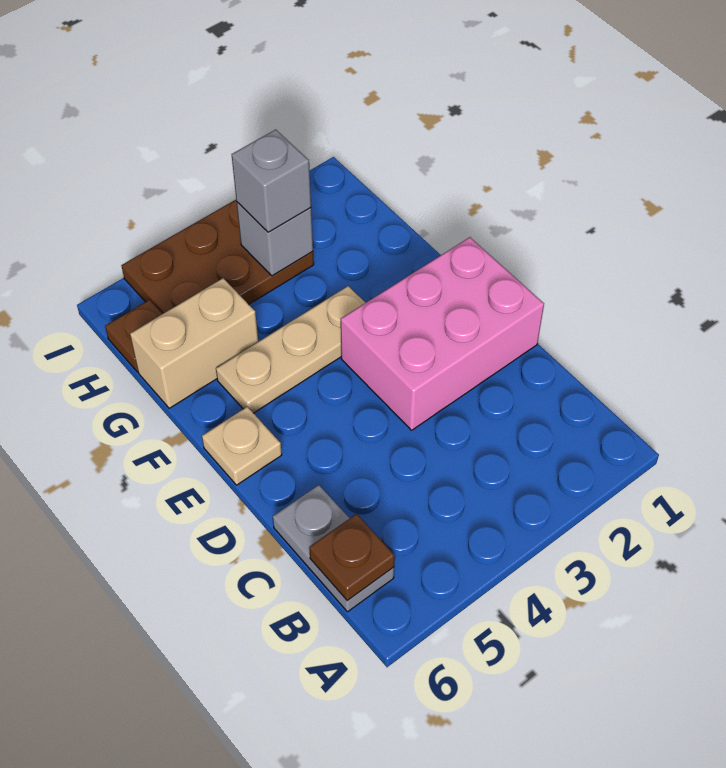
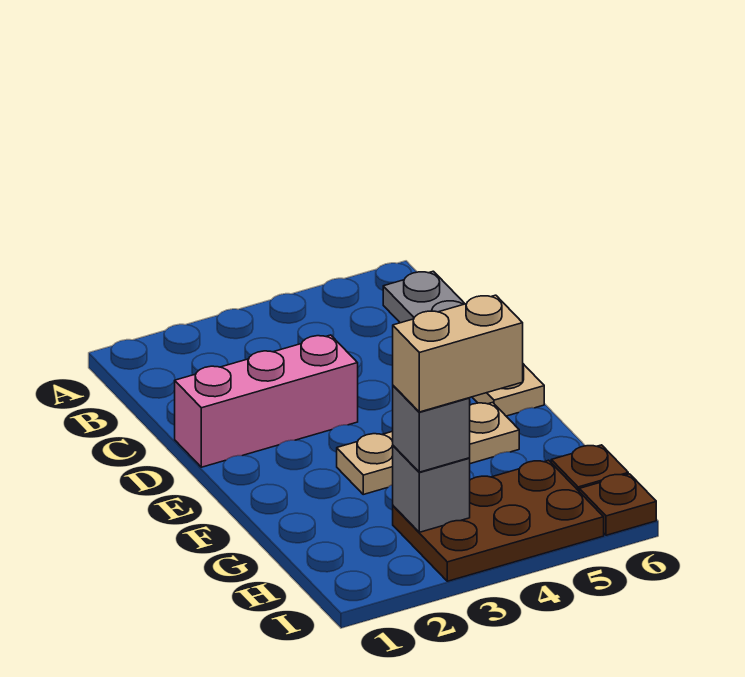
brown plate B6 level 2 -> brown plate I6 level 1
pink brick D1:E3 level 1 -> pink brick D1:D3 level 1
tan brick G5:G6 level 1 -> tan brick H3:H4 level 4

